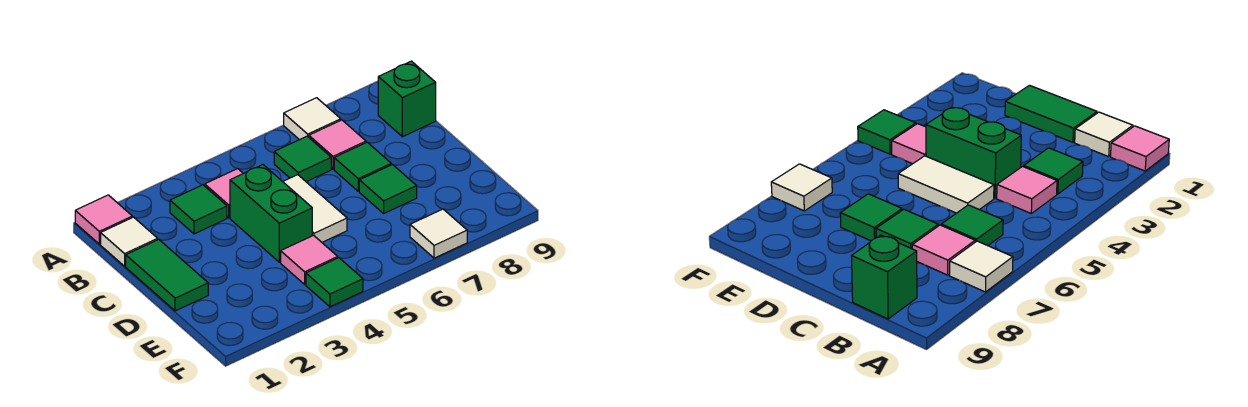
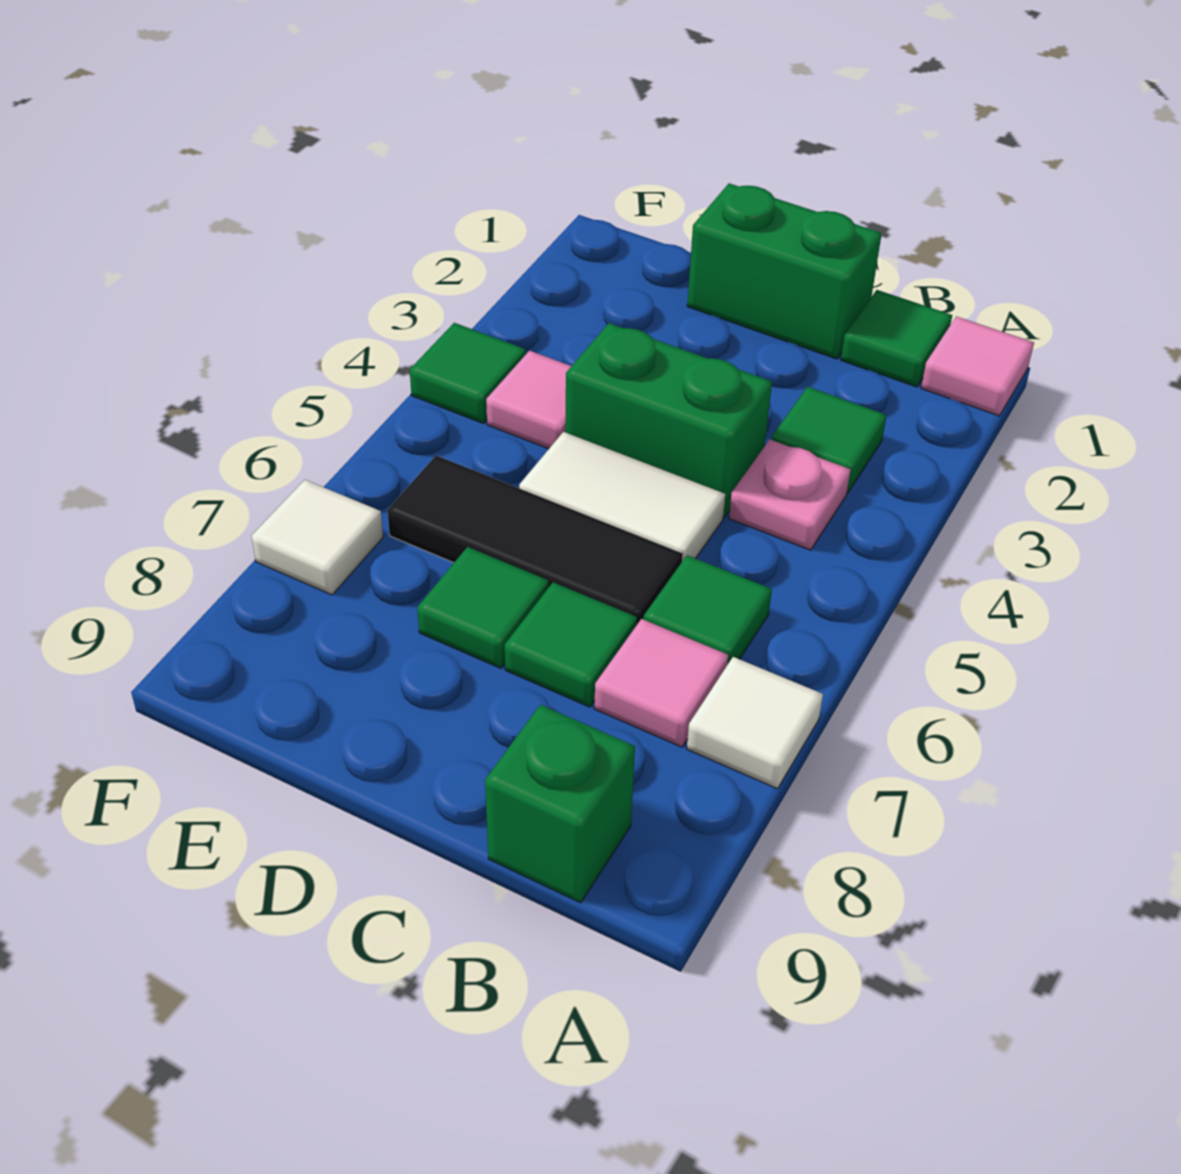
white tile B1 level 1 -> green tile B1 level 1
pink tile B4 level 1 -> pink plate B4 level 1
green tile C1:D1 level 1 -> green brick C1:D1 level 1
none -> black tile C6:E6 level 1

